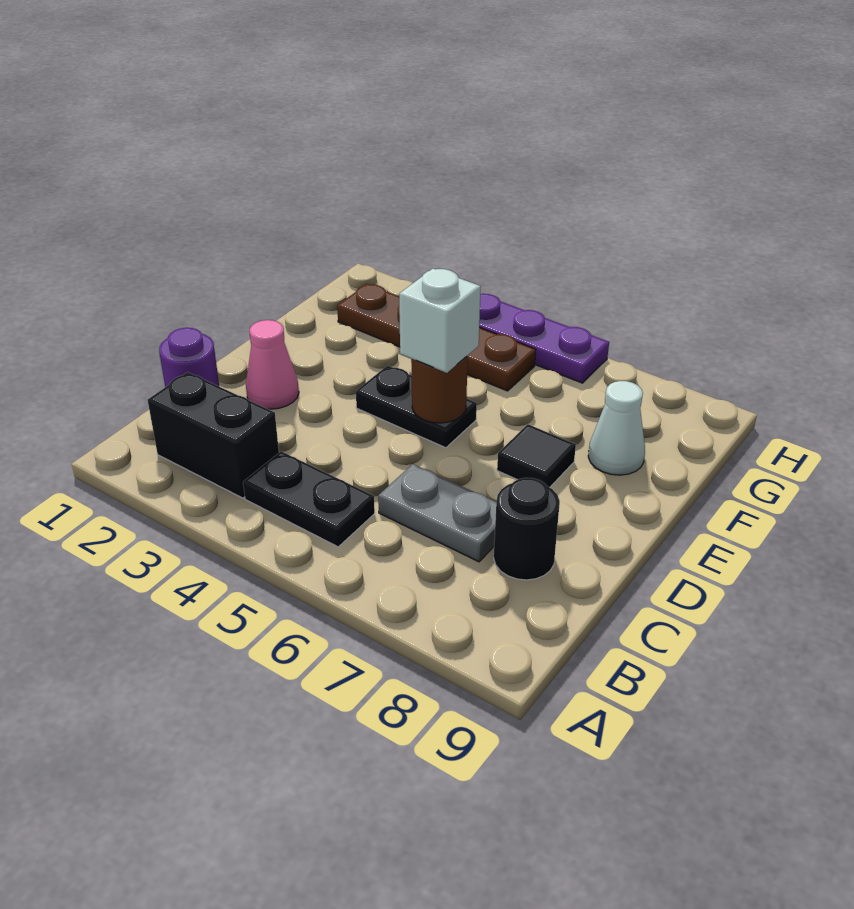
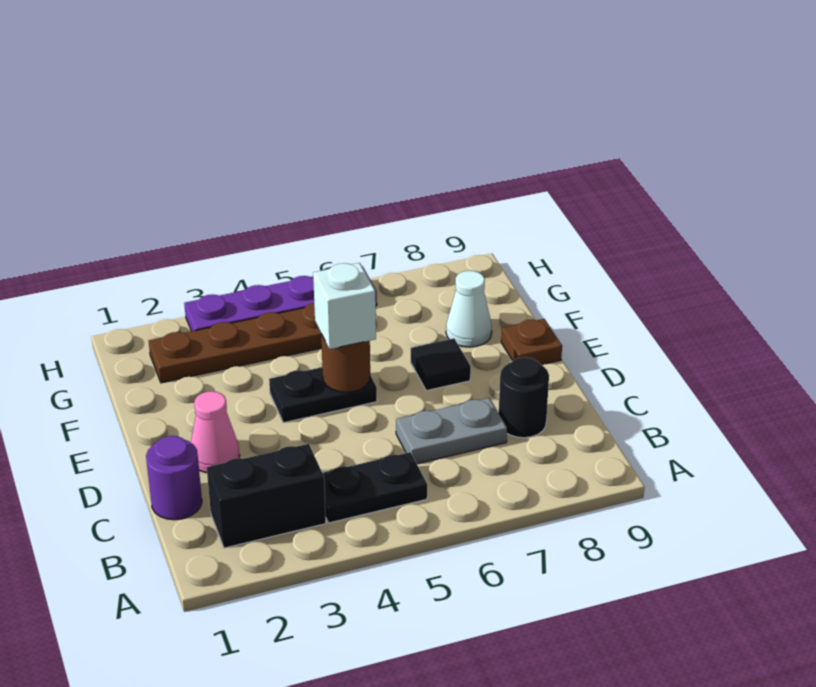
none -> brown plate E9 level 1

